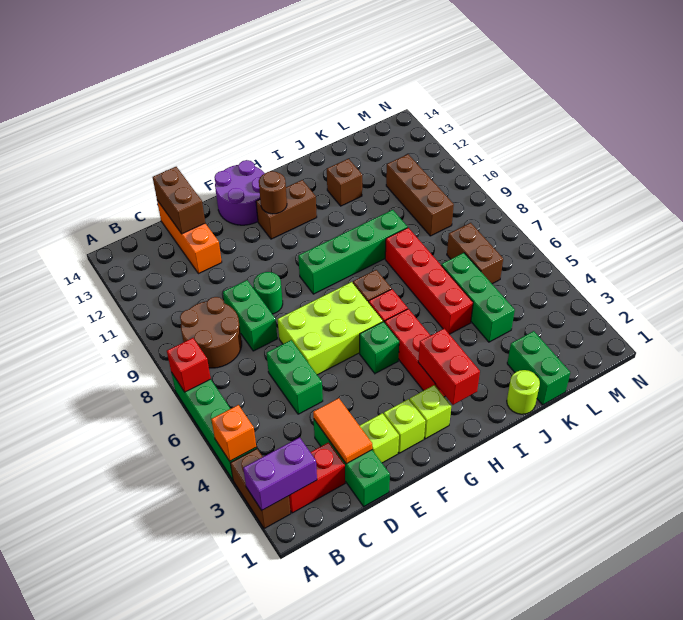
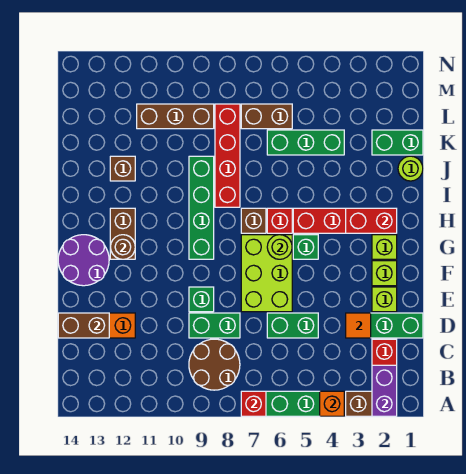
orange tile D2:D3 level 2 -> orange tile D3 level 2
green round brick E9 level 1 -> green brick E9 level 1
none -> lime round brick G6 level 2
red brick J5:J8 level 1 -> red brick I8:L8 level 1

